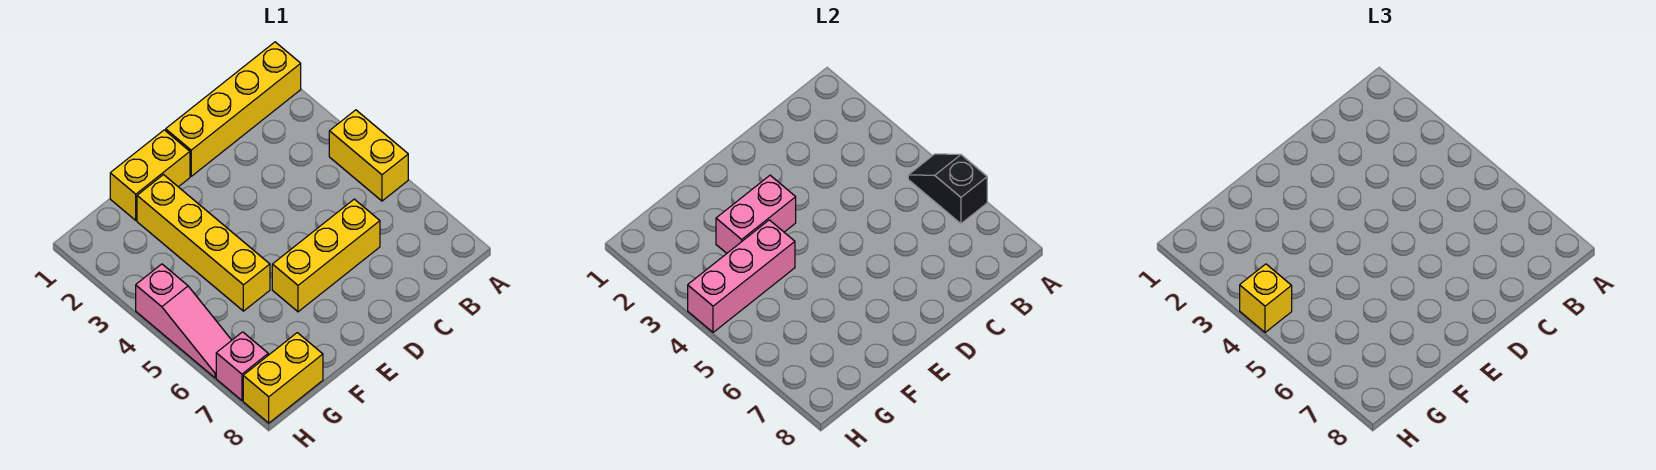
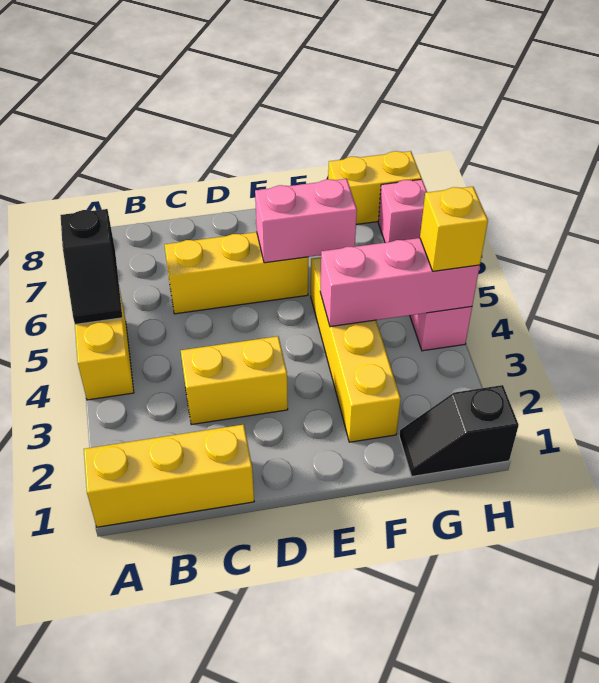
yellow brick A1:D1 level 1 -> yellow brick A1:C1 level 1
yellow brick E1:F1 level 1 -> yellow brick C3:D3 level 1
pink brick E3:F3 level 2 -> pink brick E6:F6 level 2
none -> black slope G1:H1 level 1 top H

